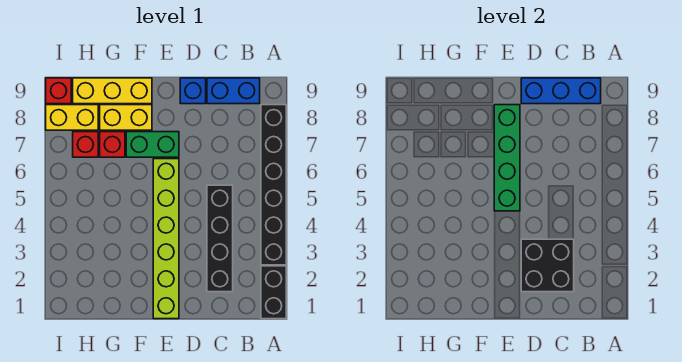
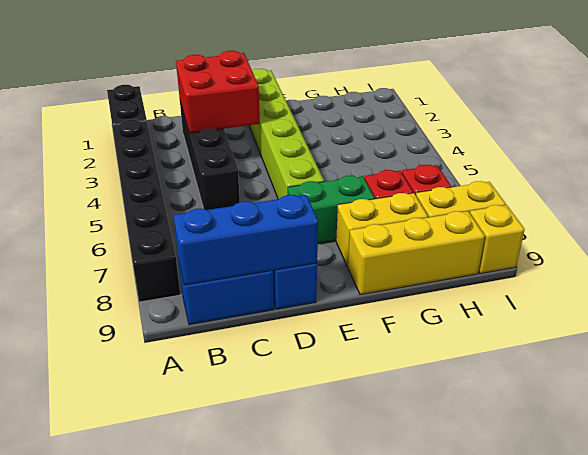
black brick C2:D3 level 2 -> red brick C2:D3 level 2
green brick E5:E8 level 2 -> none
red brick I9 level 1 -> yellow brick I9 level 1

